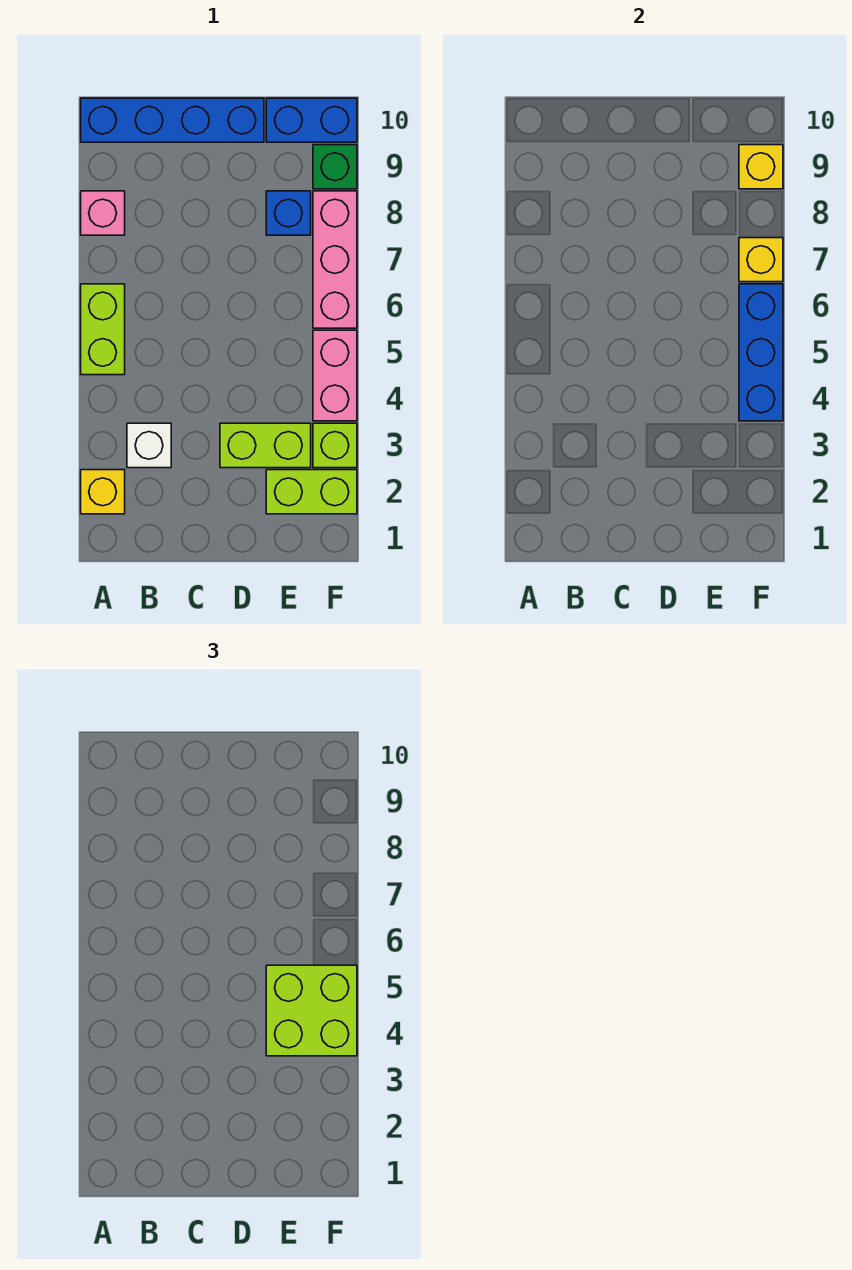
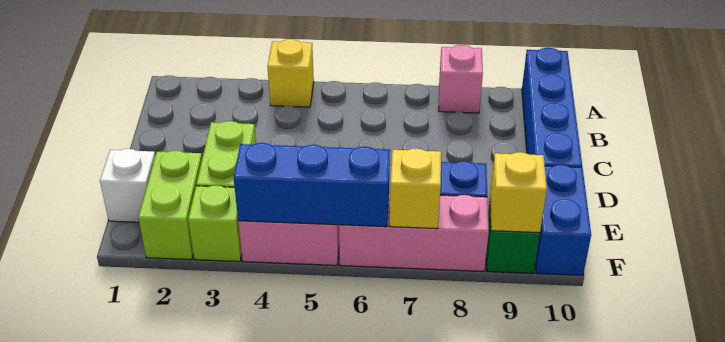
yellow brick A2 level 1 -> yellow brick A4 level 1
lime brick A5:A6 level 1 -> none
white brick B3 level 1 -> white brick E1 level 1
lime brick E4:F5 level 3 -> none

